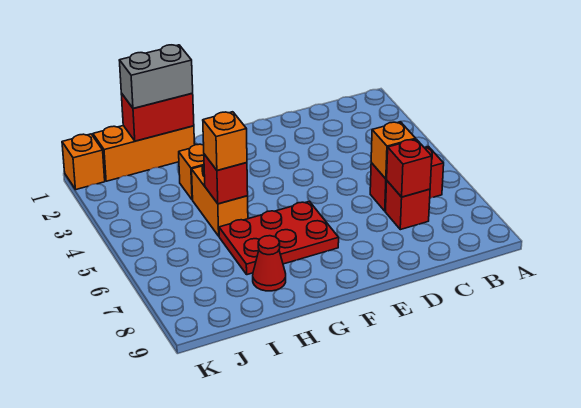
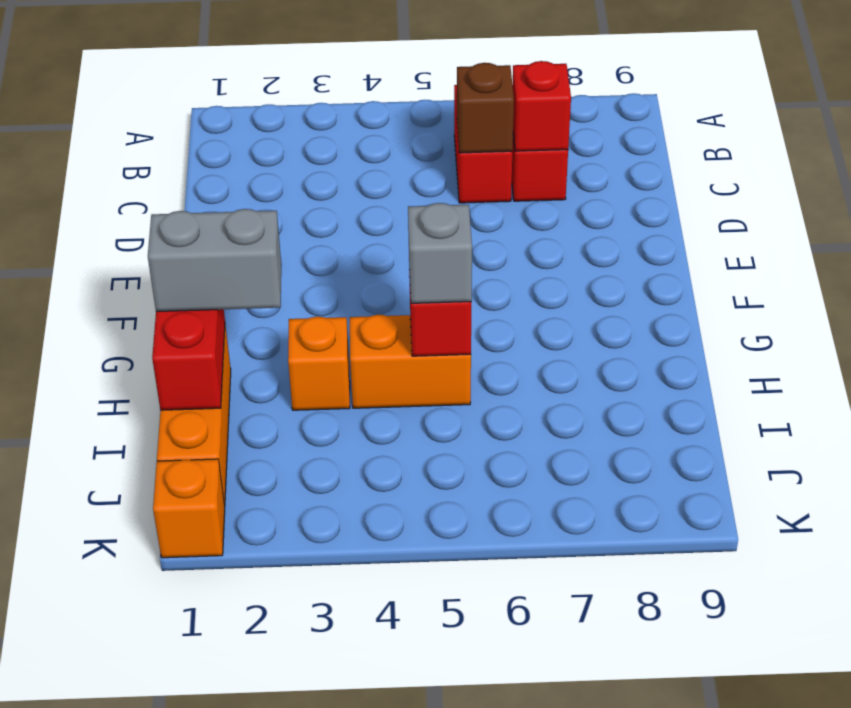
orange brick C6 level 2 -> brown brick C6 level 2
red plate F6:H7 level 1 -> none
grey brick H1:I1 level 3 -> grey brick H1:H2 level 3
orange brick H5 level 3 -> grey brick H5 level 3
red cone H8 level 1 -> none

